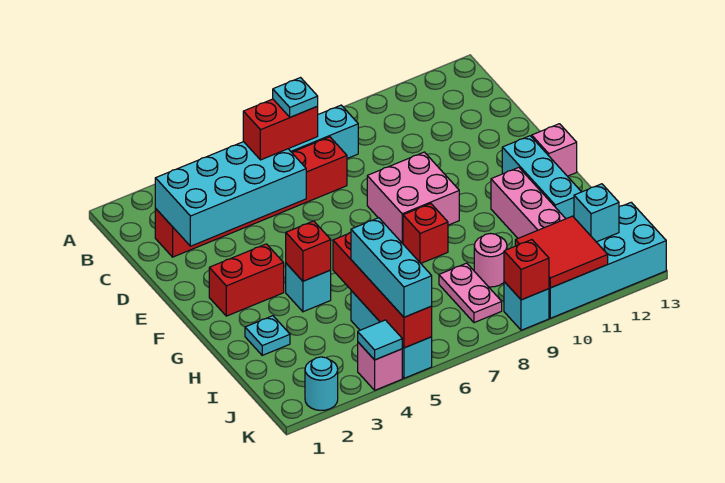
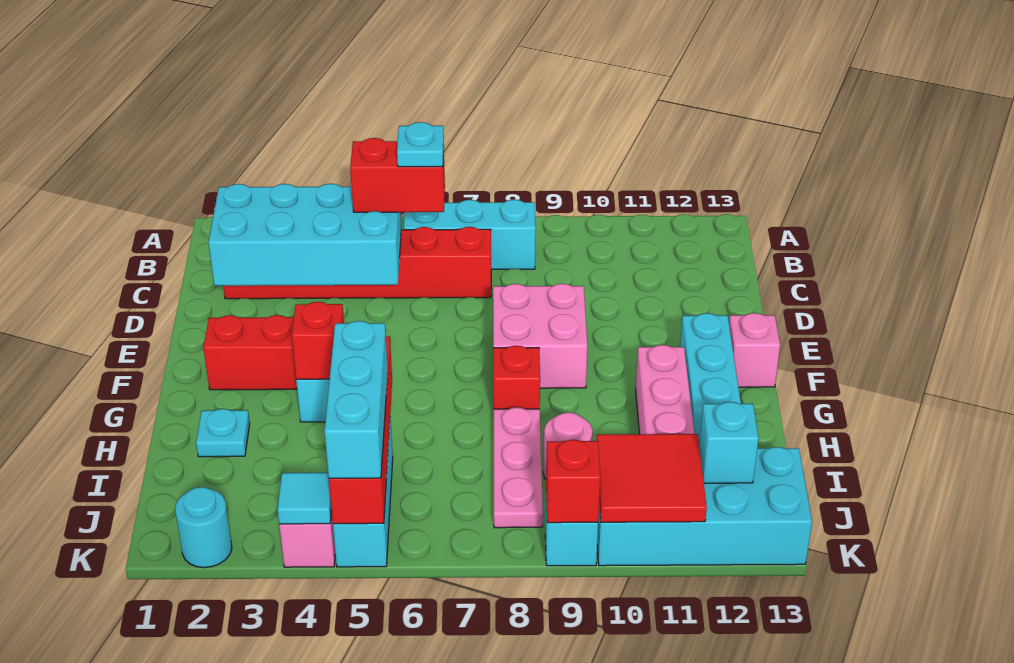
pink plate I8:J8 level 1 -> pink plate H8:J8 level 1

